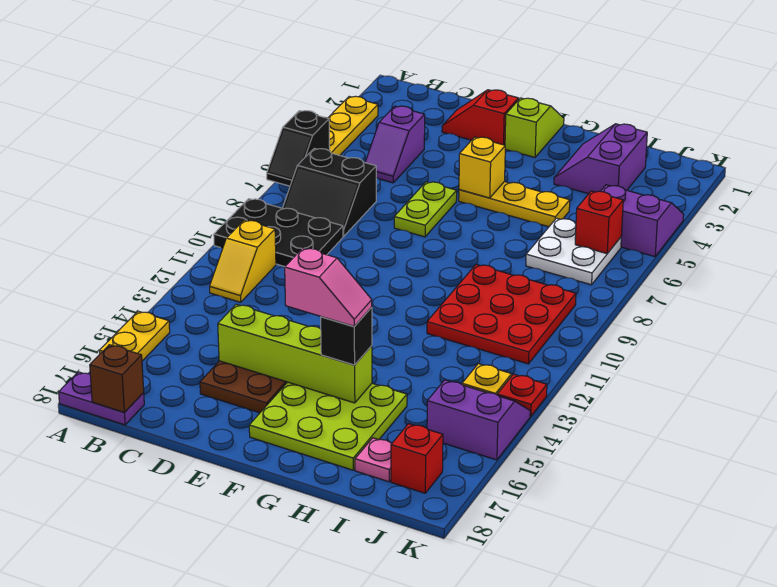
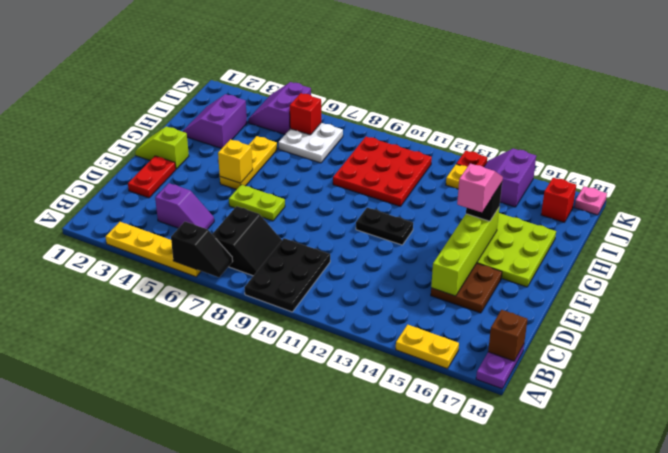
yellow slope B11:B12 level 1 top 11 -> none
red slope D2:E2 level 1 top E -> red plate D2:E2 level 1
none -> black plate F11:F12 level 1
purple slope H2:I3 level 1 top I -> purple slope H2:I3 level 1 top 3
pink plate I17 level 1 -> pink plate K18 level 1

